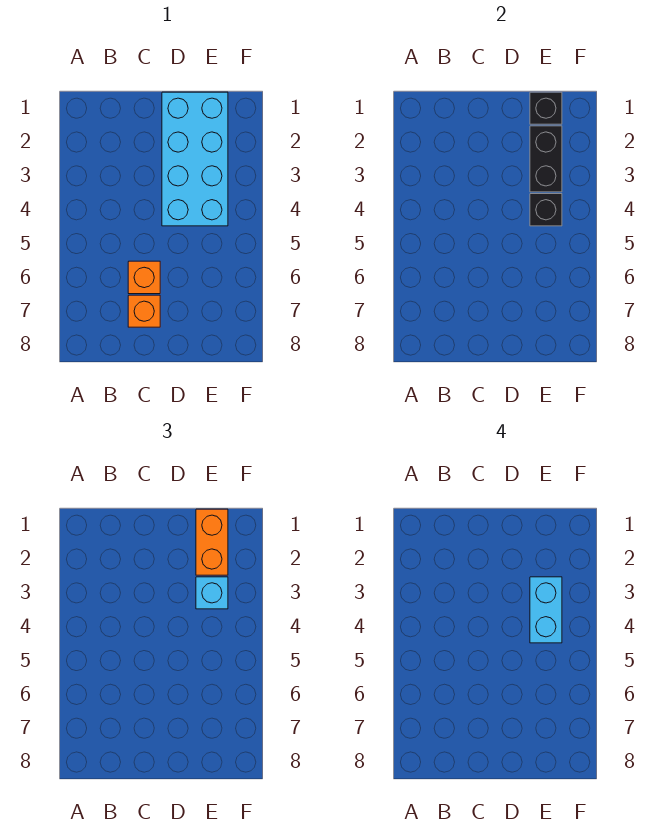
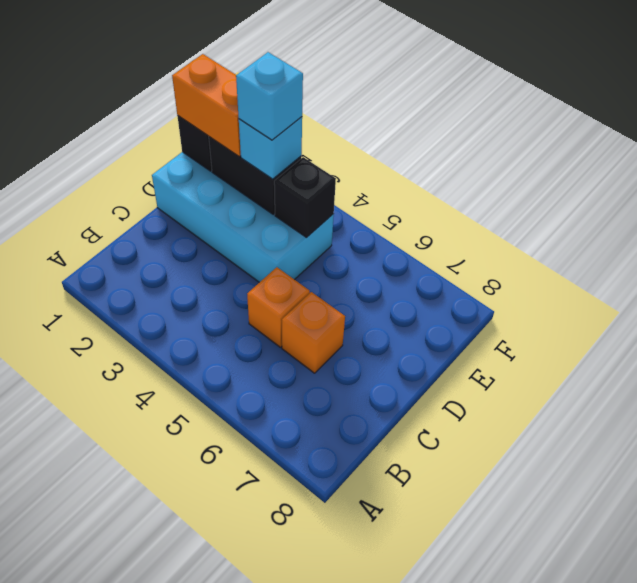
orange brick C7 level 1 -> orange brick C5 level 1
cyan brick E3:E4 level 4 -> cyan brick E3 level 4

